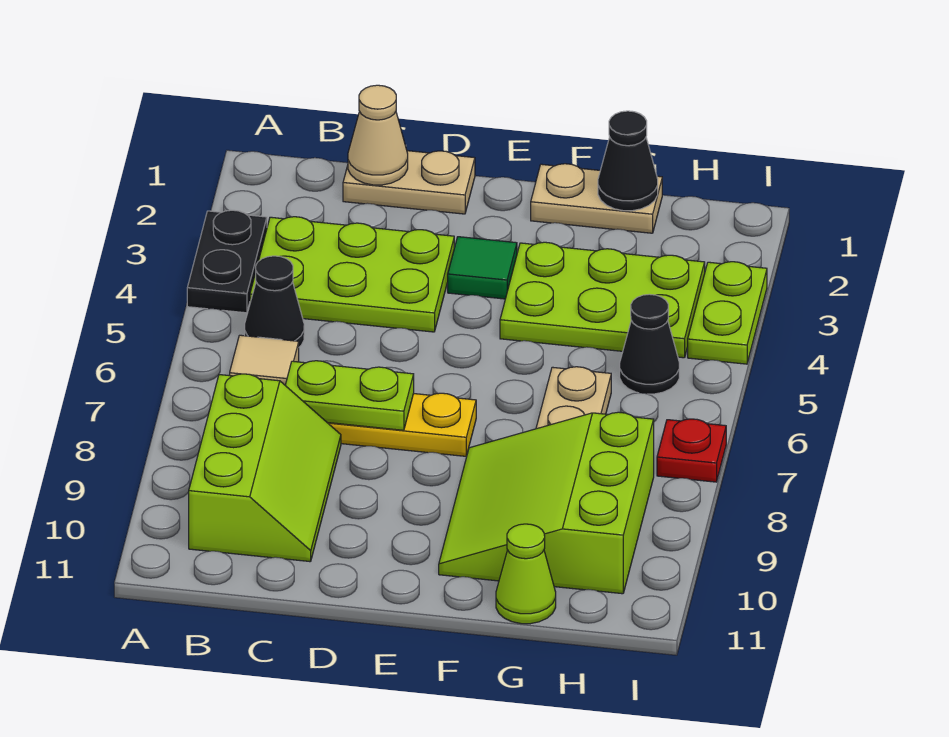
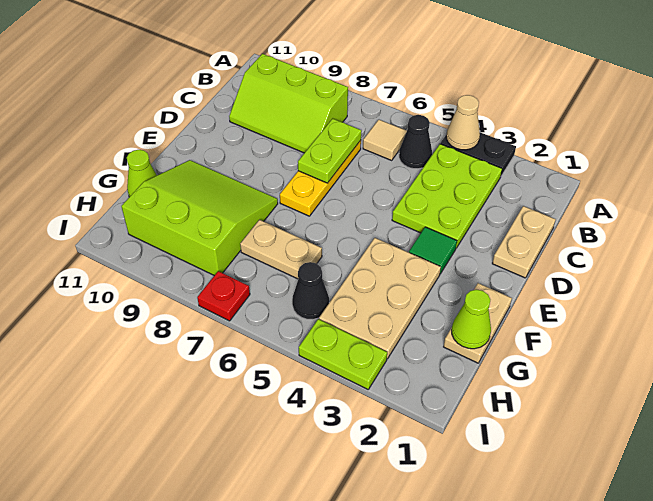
tan cone C1 level 2 -> tan cone A4 level 2
lime plate F3:H4 level 1 -> tan plate F3:H4 level 1
black cone G1 level 2 -> lime cone G1 level 2

